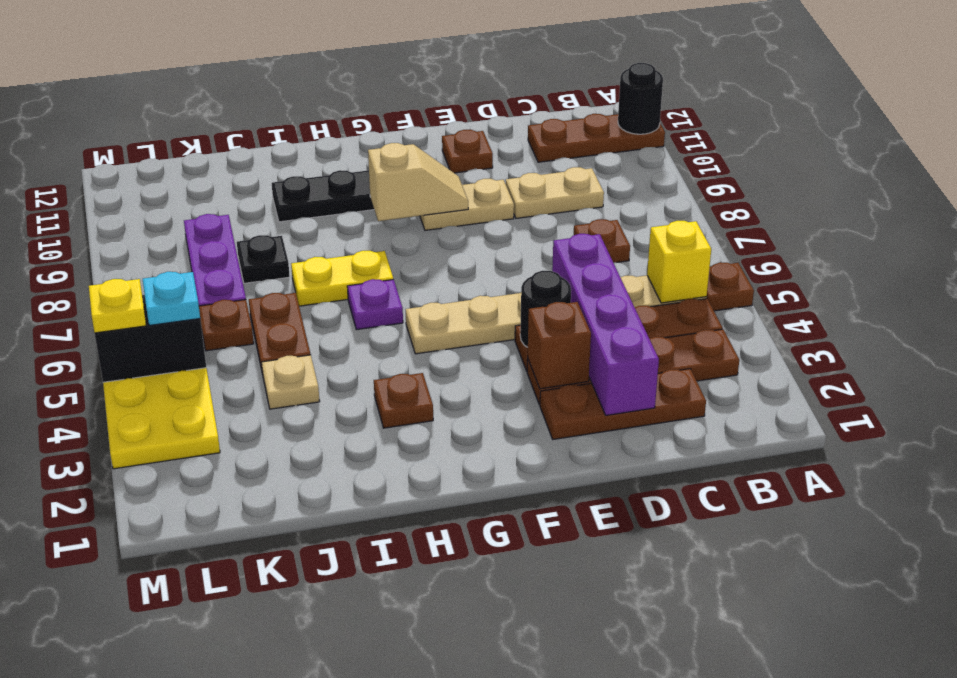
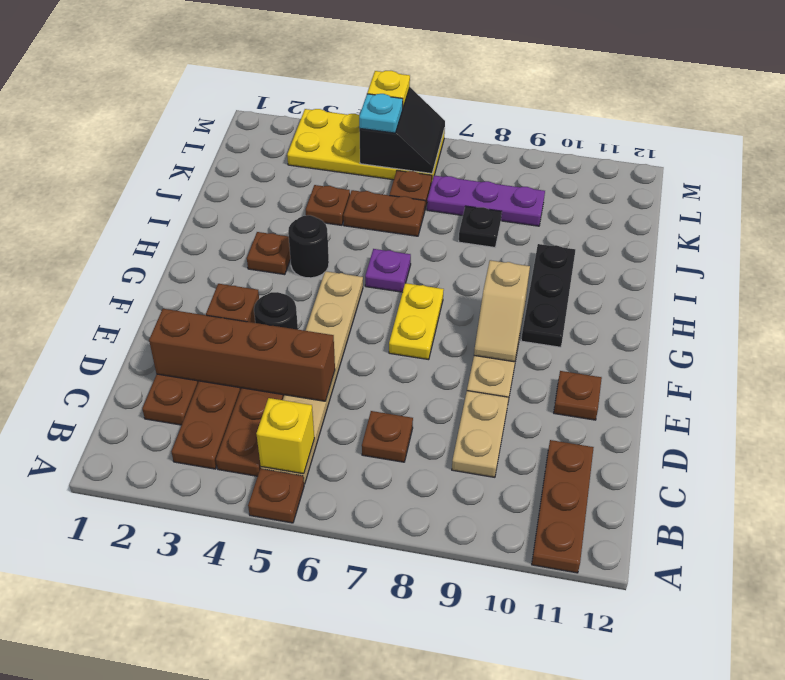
black round brick A11 level 2 -> black round brick H4 level 1
purple brick D2:D5 level 2 -> brown brick D2:D5 level 2
yellow plate H7:I7 level 1 -> yellow plate F7:G7 level 1
tan plate J4 level 1 -> brown plate J4 level 1

